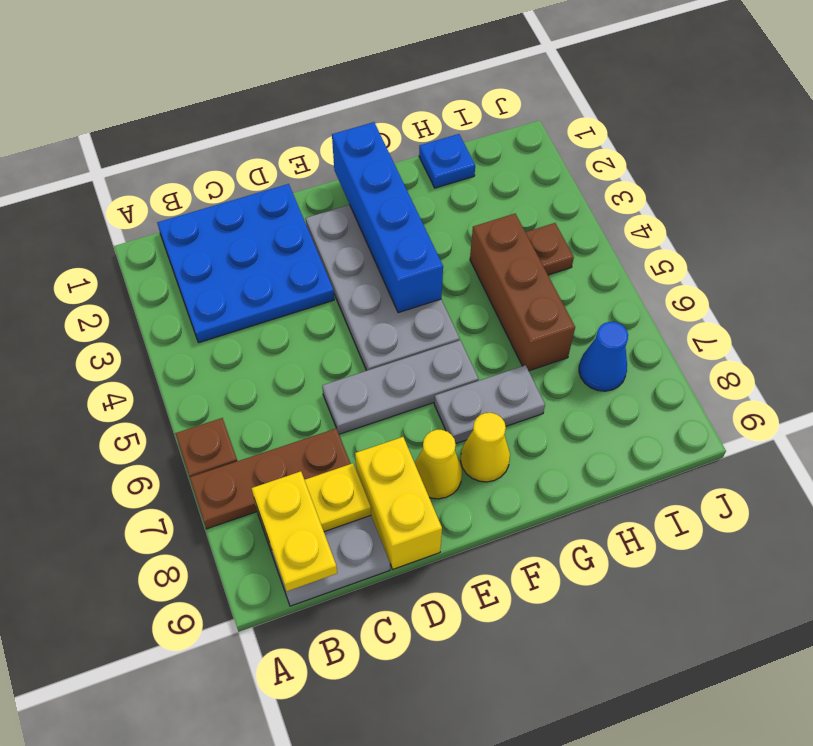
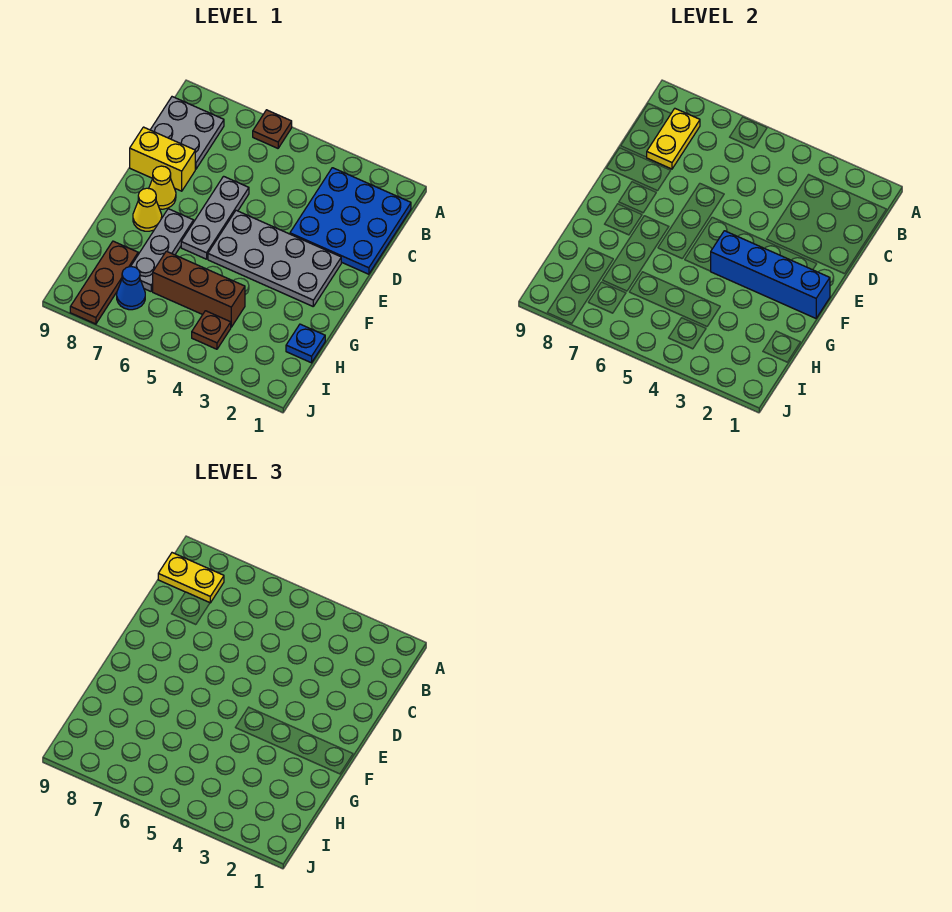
brown plate A7:C7 level 1 -> brown plate H8:J8 level 1
grey plate F7:G7 level 1 -> grey plate F7:H7 level 1

